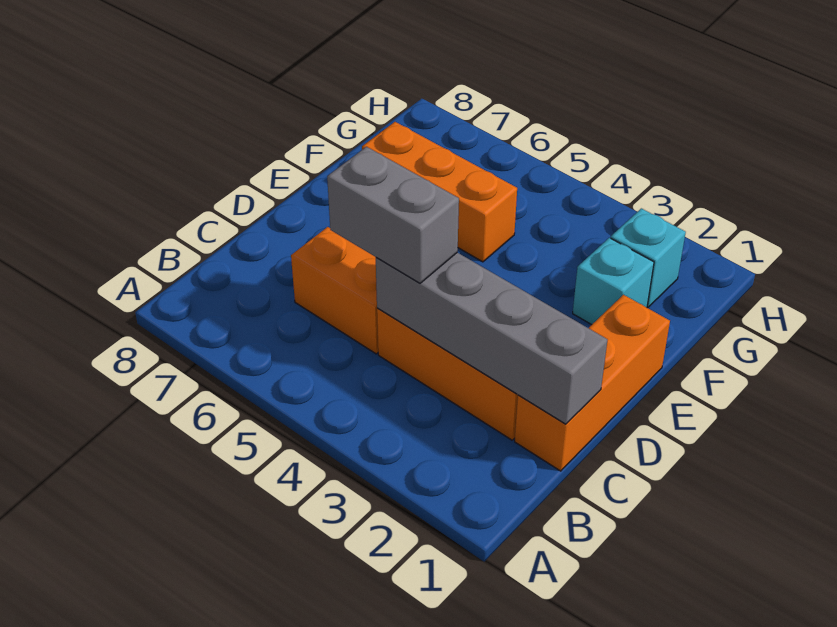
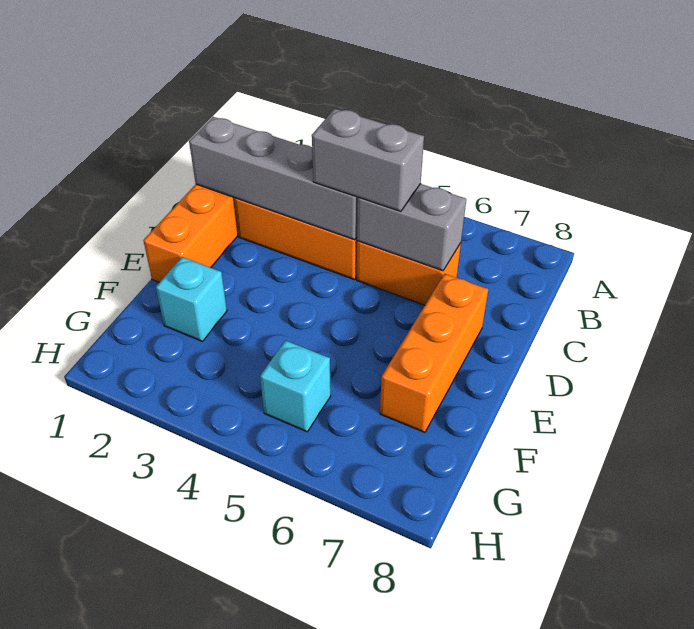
none -> grey brick C5:C6 level 2
orange brick F5:F7 level 1 -> orange brick D7:F7 level 1
cyan brick G2 level 1 -> cyan brick G5 level 1

